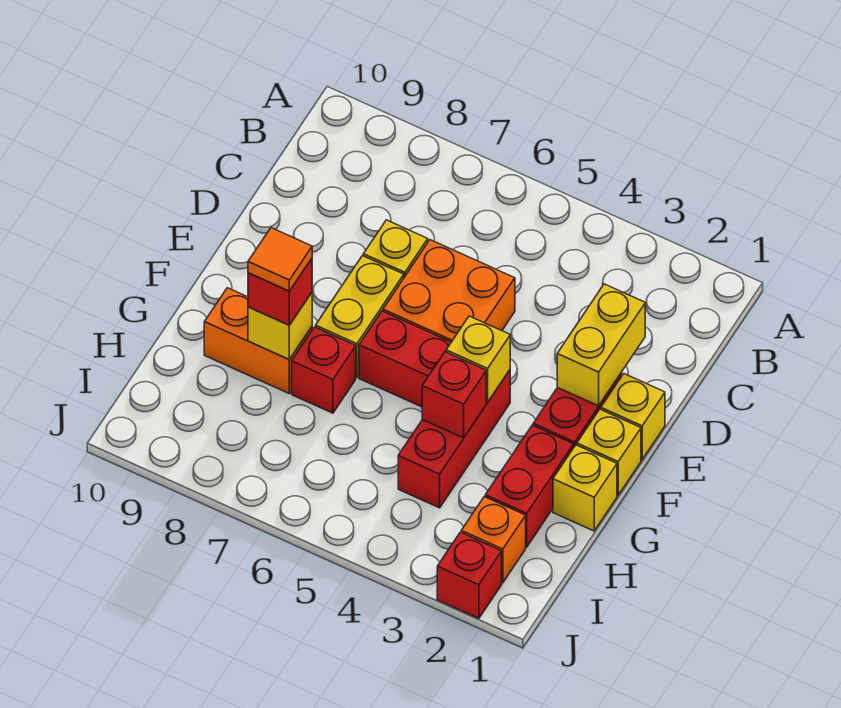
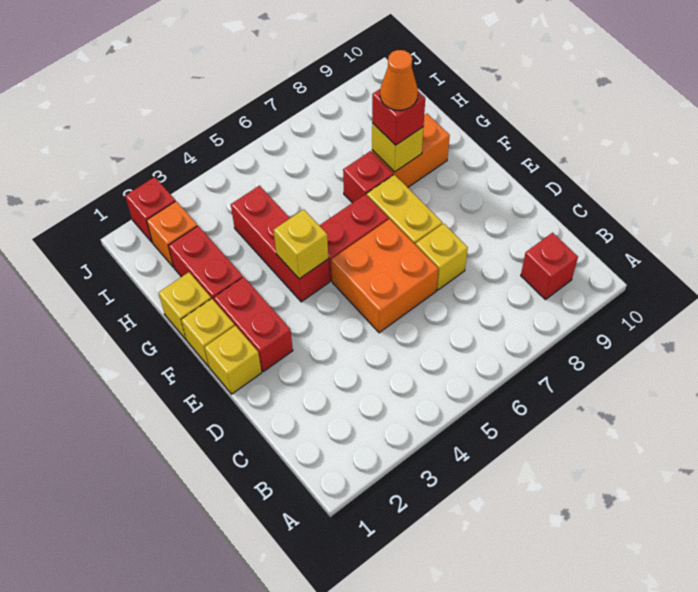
yellow brick D2:E2 level 2 -> none
red brick G4 level 2 -> red brick B9 level 1
orange tile G8 level 4 -> orange cone G8 level 4

